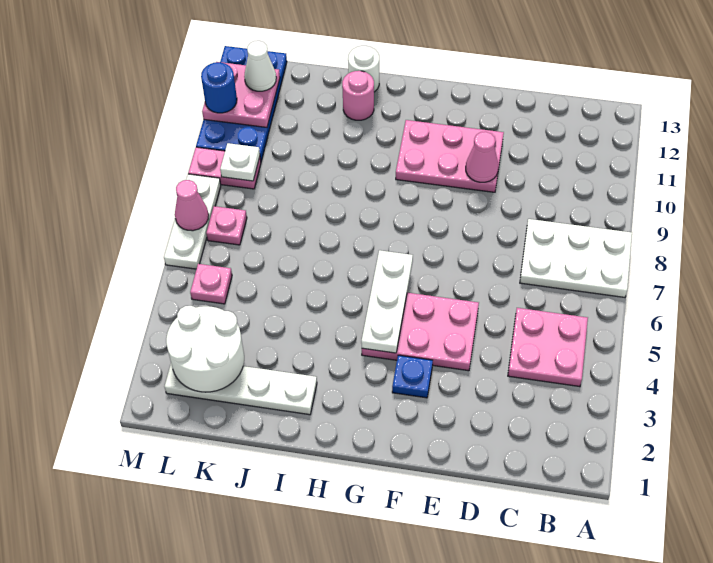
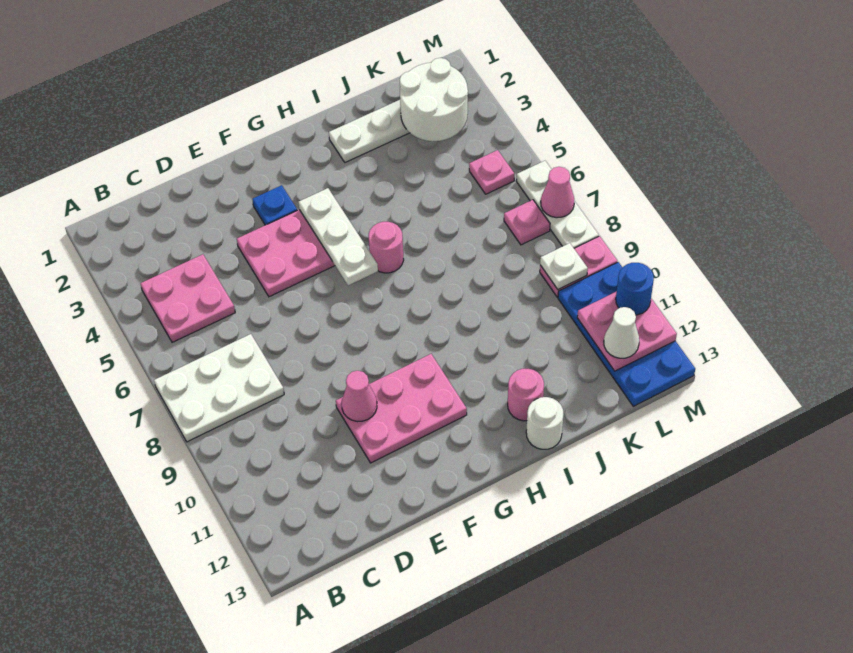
none -> pink round brick H6 level 1

